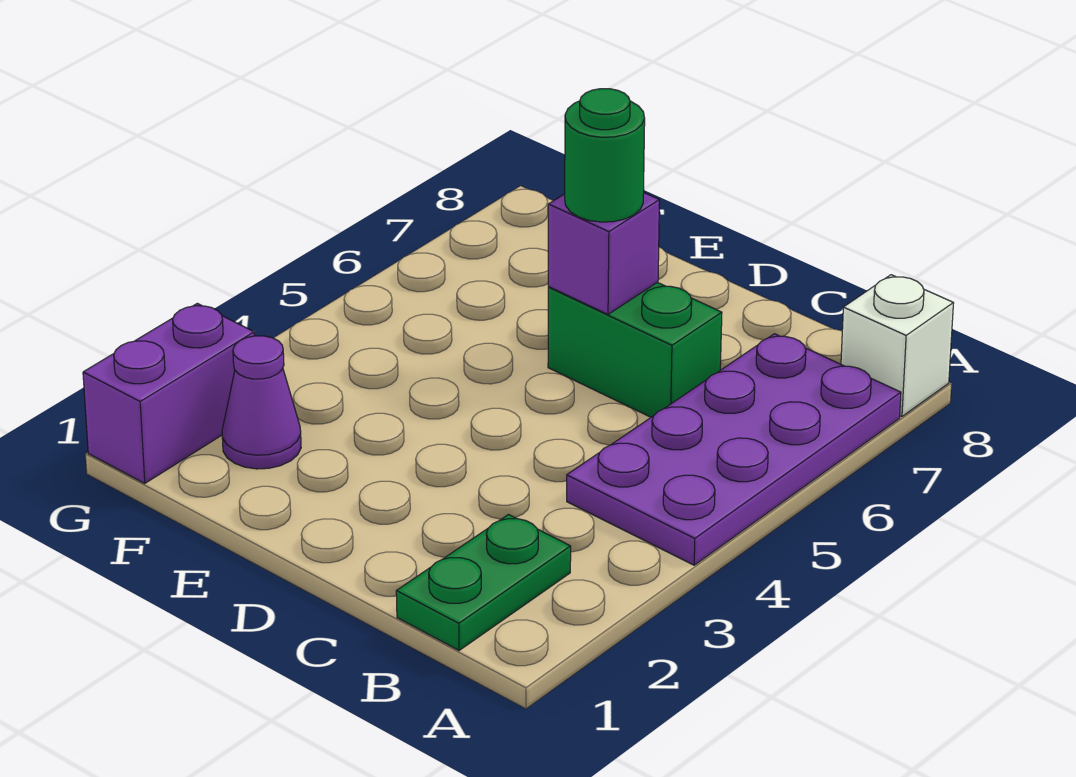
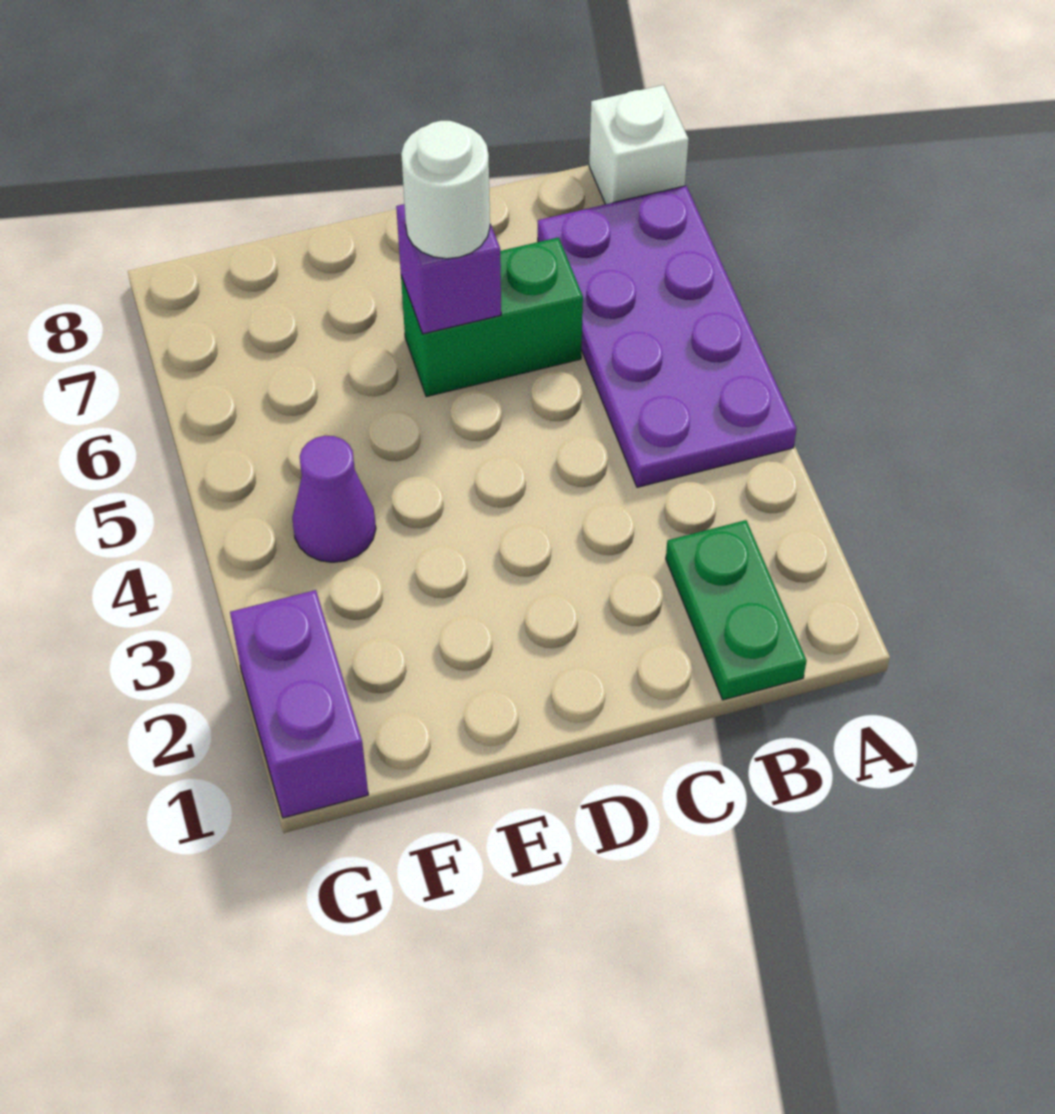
green round brick D6 level 3 -> white round brick D6 level 3
purple cone F2 level 1 -> purple cone F4 level 1

